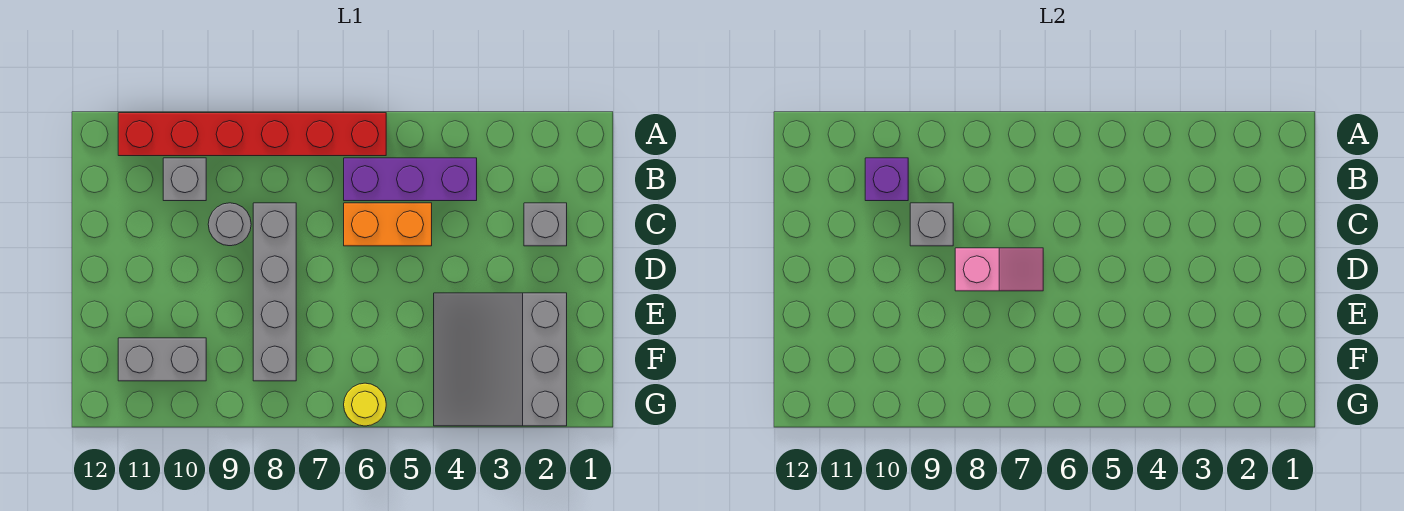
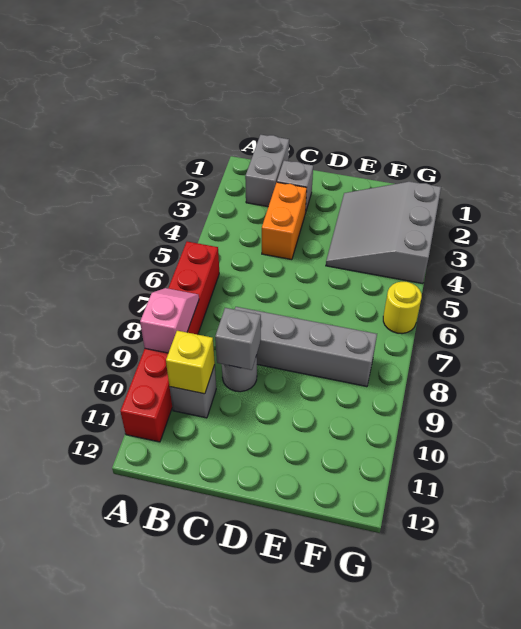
purple brick B4:B6 level 1 -> none
purple brick B10 level 2 -> yellow brick B10 level 2
orange brick C5:C6 level 1 -> orange brick C3:C4 level 1
pink slope D7:D8 level 2 top 8 -> pink slope A8:A9 level 2 top 9
grey slope E2:G4 level 1 top 2 -> grey slope E2:G4 level 1 top G
grey brick F10:F11 level 1 -> grey brick B1:B2 level 1

